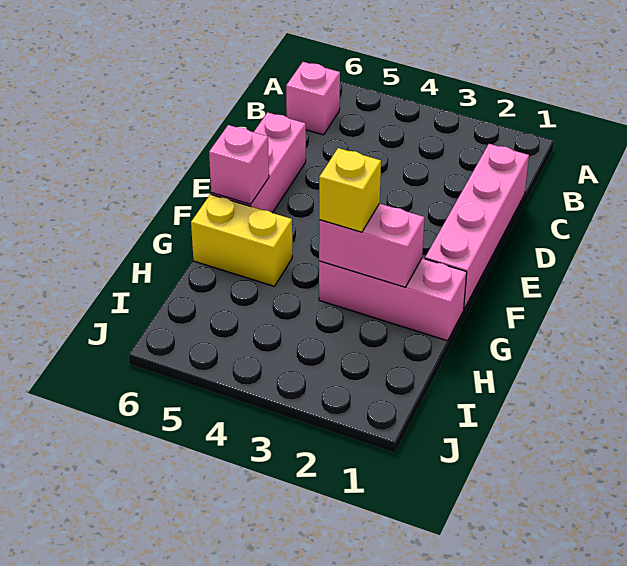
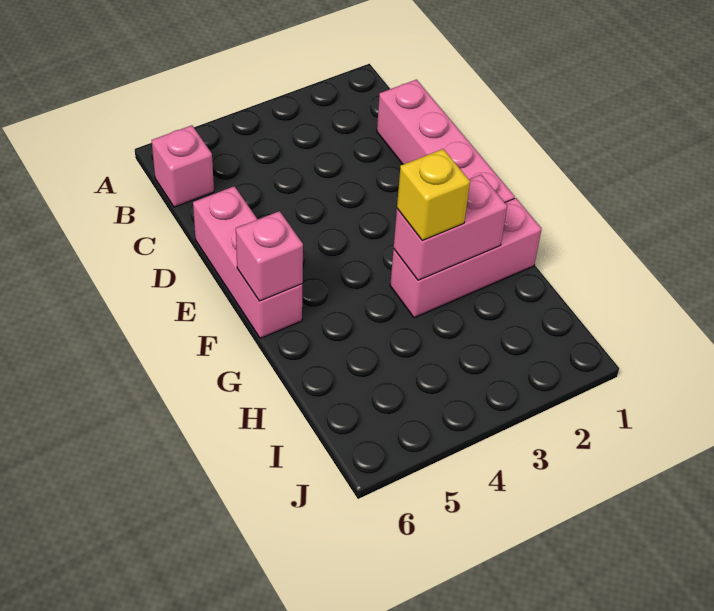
yellow brick G5:G6 level 1 -> none

